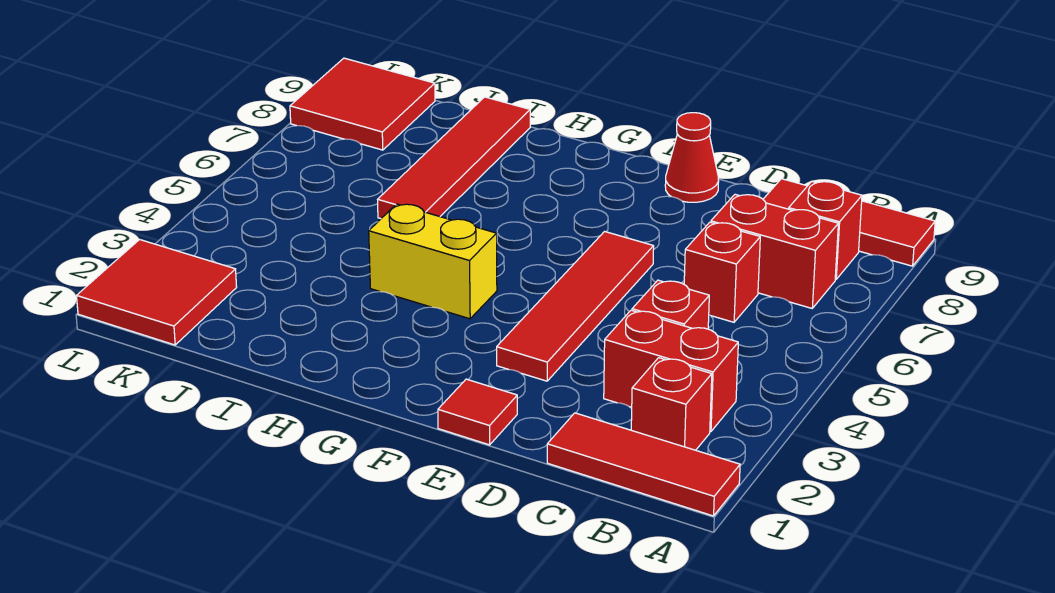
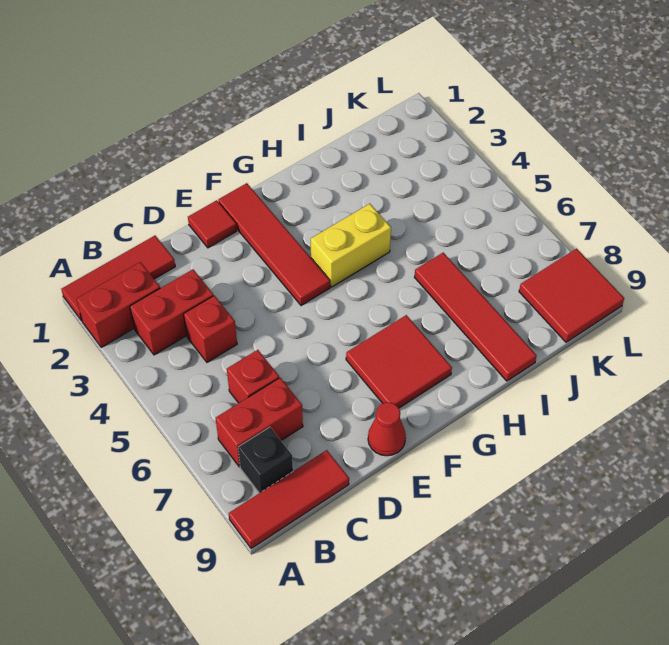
red brick B2 level 1 -> red brick A2:B2 level 1
red brick B8 level 1 -> black brick B8 level 1
red tile E3:E6 level 1 -> red tile F1:F4 level 1
red tile K1:L2 level 1 -> red tile F7:G8 level 1

